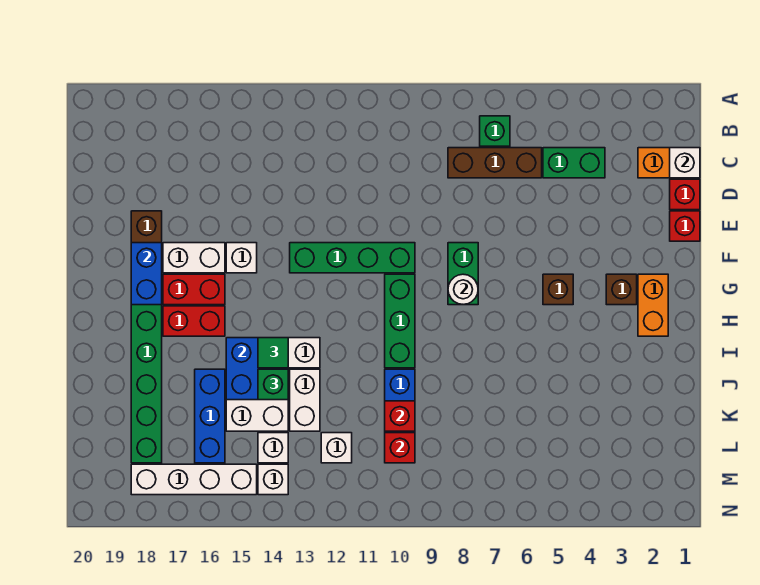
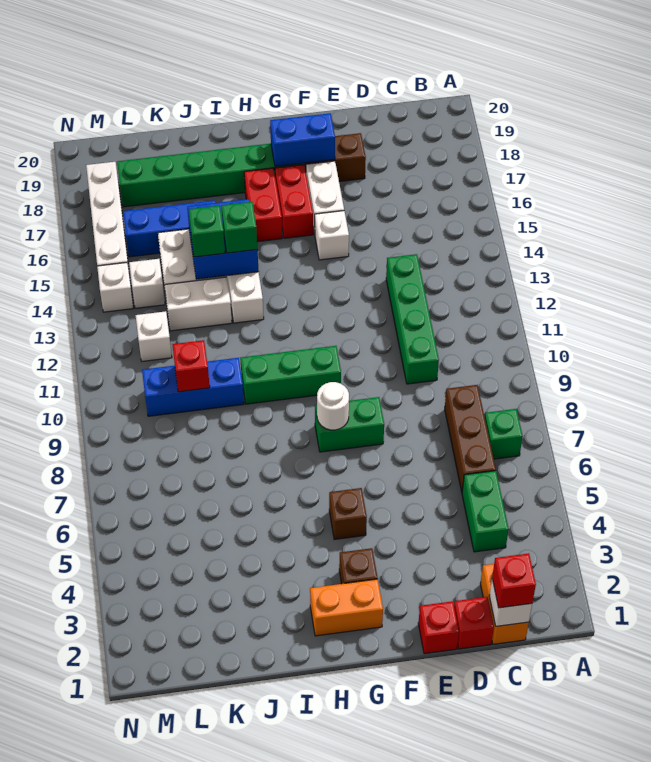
green brick F10:F13 level 1 -> green brick D10:D13 level 1
green tile I14 level 3 -> green brick I14 level 3
red brick L10 level 2 -> red brick C1 level 3

